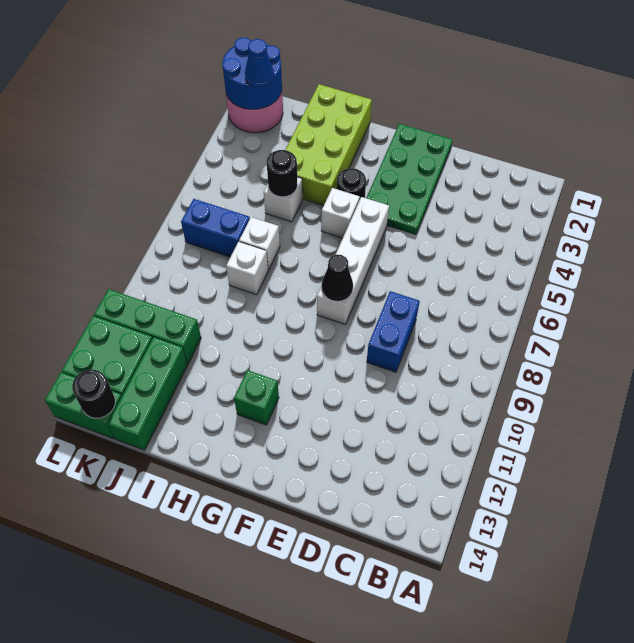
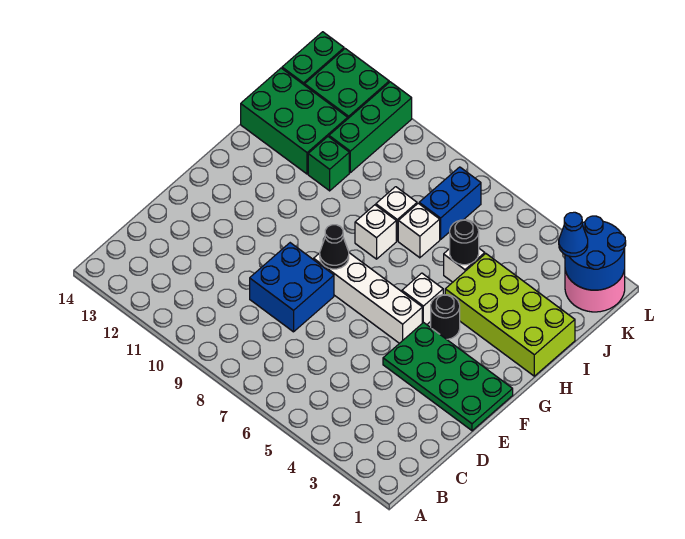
blue brick D8:D9 level 1 -> blue brick D8:E9 level 1
green brick G12 level 1 -> green brick I11 level 1
none -> white brick H8 level 1
green brick J12:J14 level 1 -> green brick I12:J14 level 1
black round brick K14 level 2 -> none

